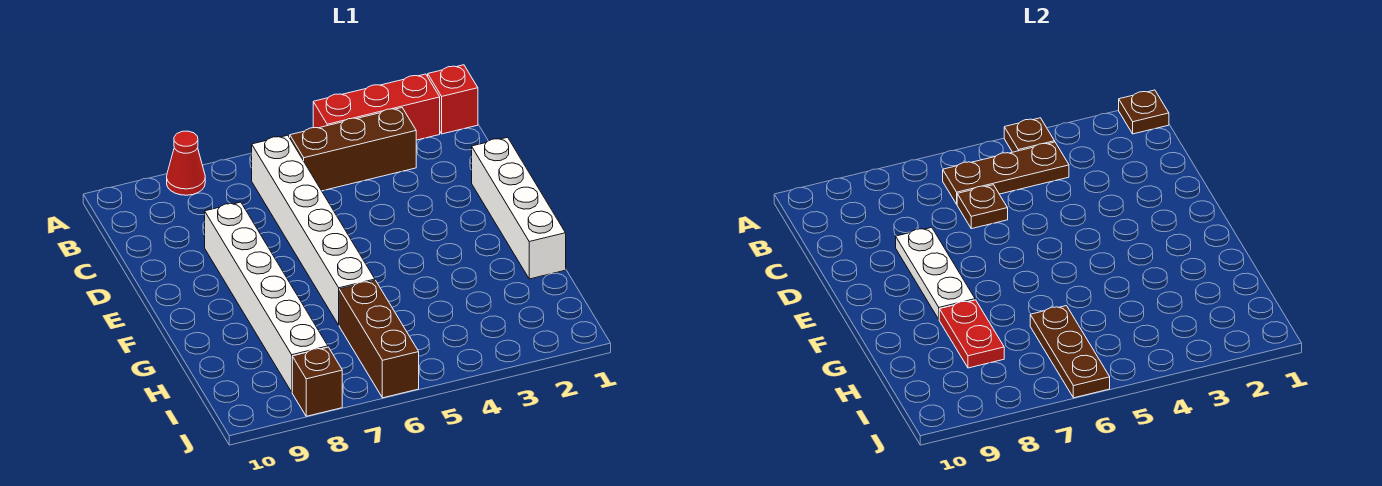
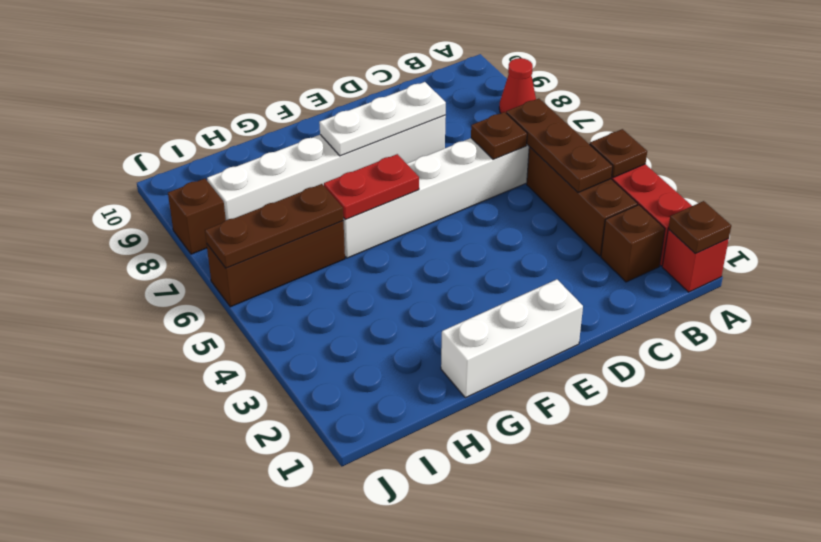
none -> brown brick B2 level 1
white brick D1:G1 level 1 -> white brick E1:G1 level 1
red plate G8:H8 level 2 -> red plate F6:G6 level 2

